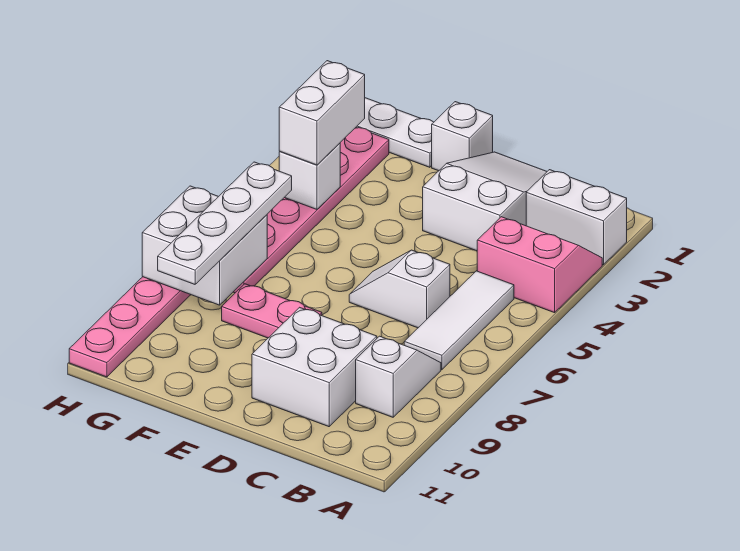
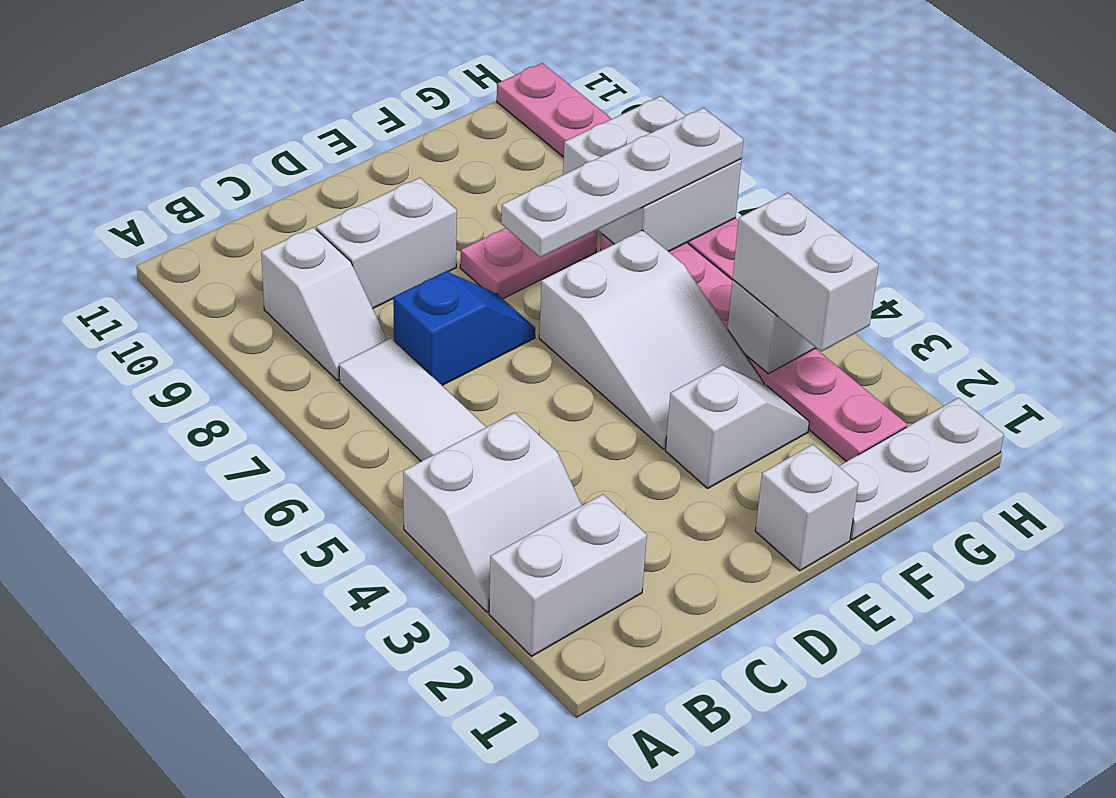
pink slope A3:B4 level 1 top 4 -> white slope A3:B4 level 1 top 4
white slope C1:D3 level 1 top 3 -> white slope E4:F6 level 1 top 6
white slope C6:D6 level 1 top C -> white slope E3:F3 level 1 top E
none -> blue slope C7:D7 level 1 top C
white brick C9:D10 level 1 -> white brick C9:D9 level 1
white plate G6:G9 level 3 -> white plate E7:H7 level 3

